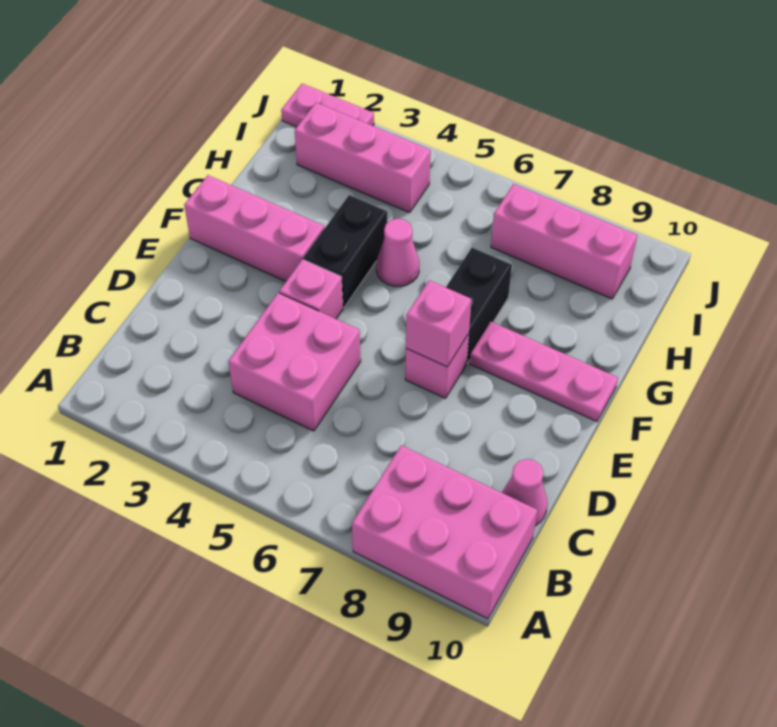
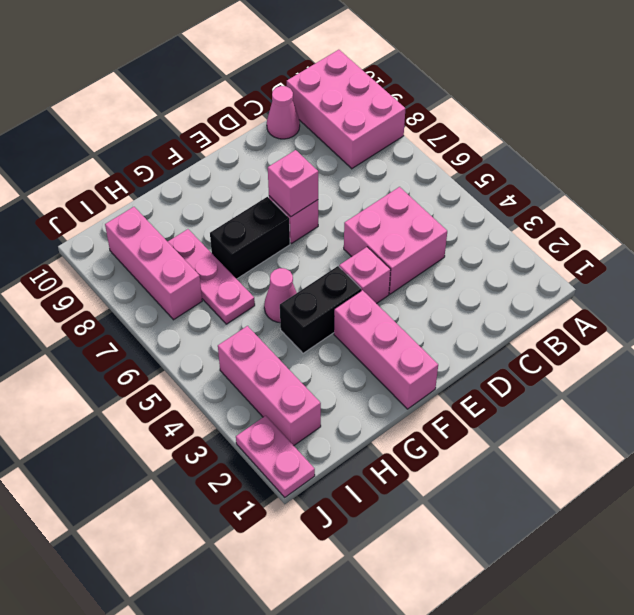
pink plate F8:F10 level 1 -> pink plate H6:H8 level 1

